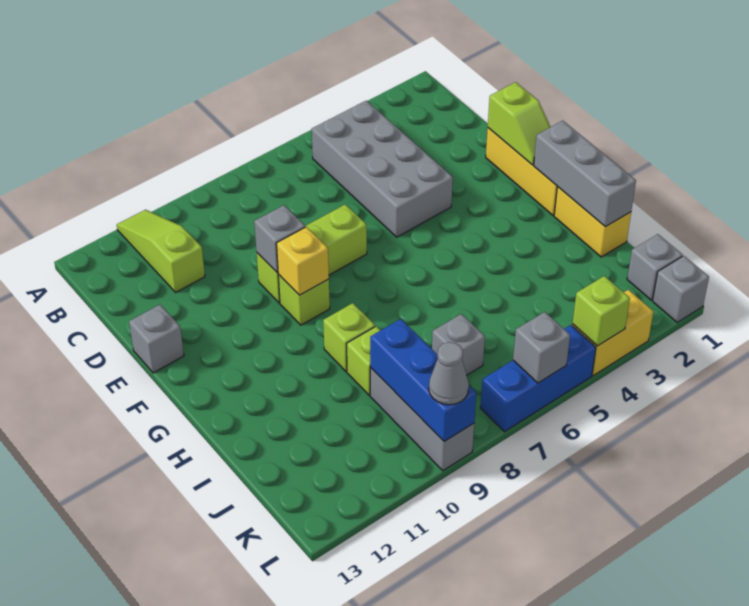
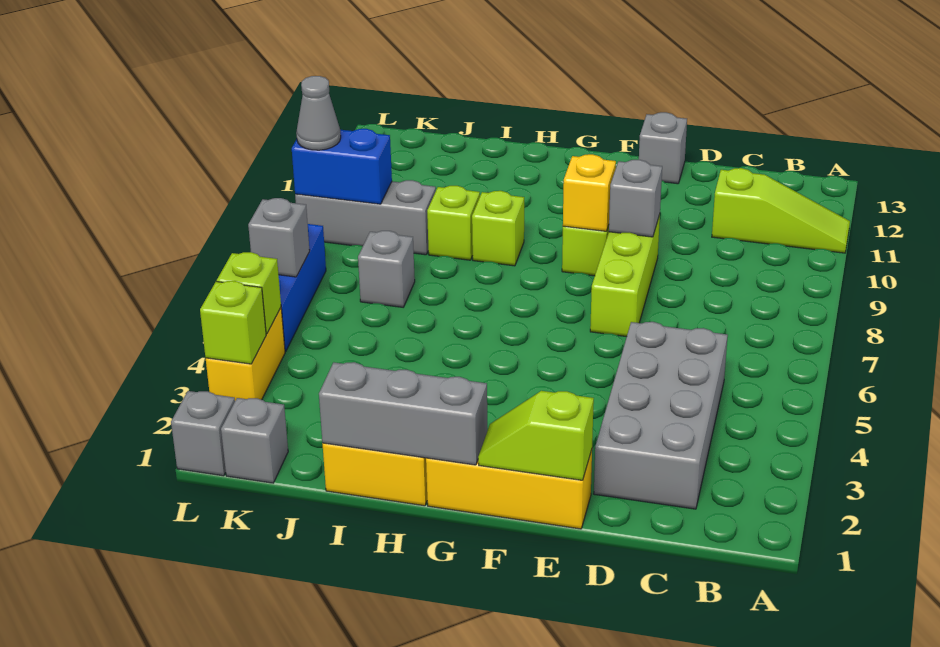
grey brick B4:E5 level 1 -> grey brick C2:D5 level 1
blue brick J9:L9 level 2 -> blue brick K9:L9 level 2
none -> lime brick L3 level 2

